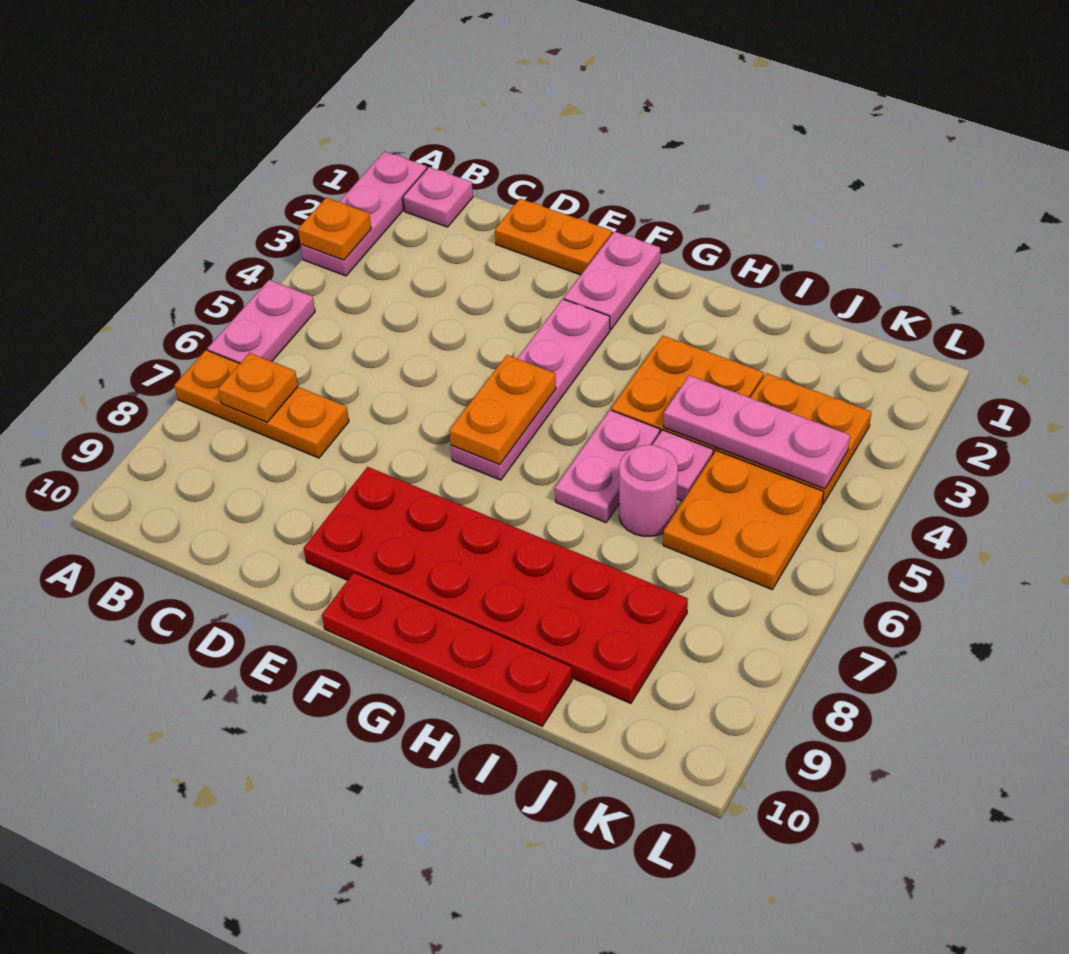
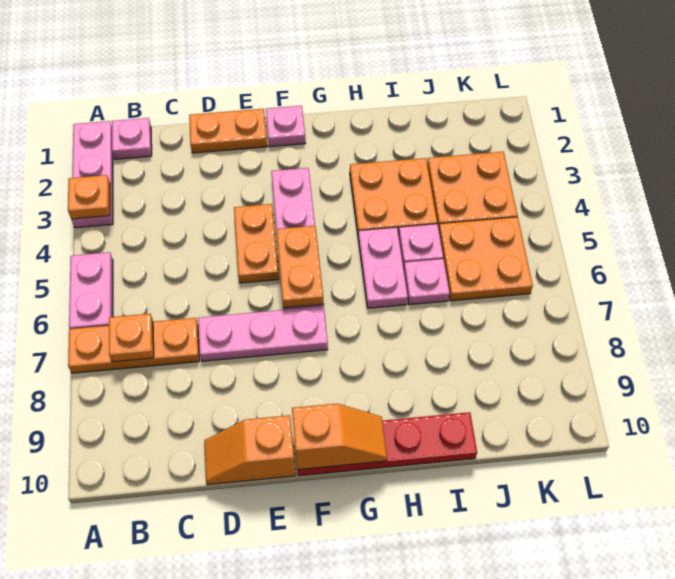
none -> orange slope D10:E10 level 1 top E
none -> orange plate E4:E5 level 1
red plate E8:J9 level 1 -> none
pink plate F1:F2 level 1 -> pink plate F1 level 1
none -> orange slope F10:G10 level 2 top F
pink plate I4:K4 level 2 -> pink plate D7:F7 level 1
pink round brick I6 level 1 -> pink plate I6 level 1

